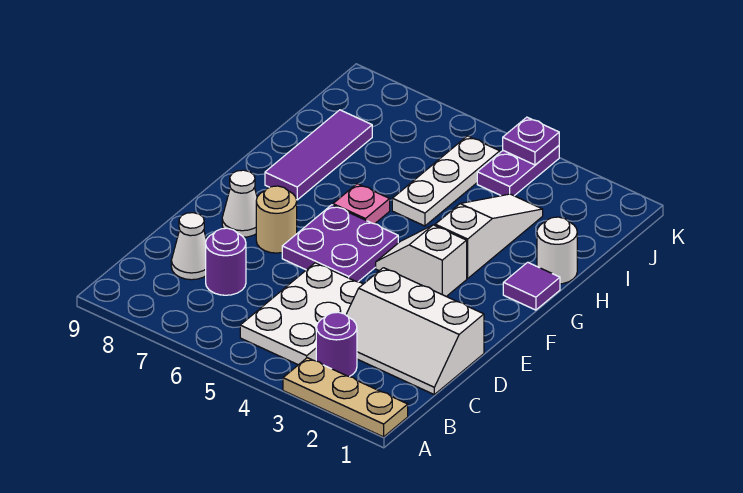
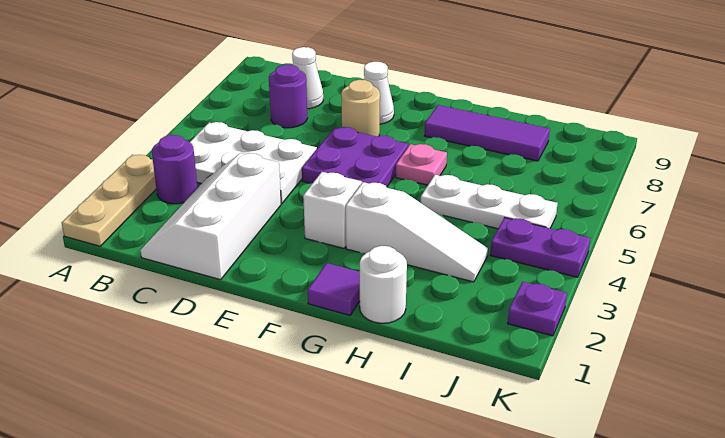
purple plate K4 level 2 -> purple plate K2 level 1

